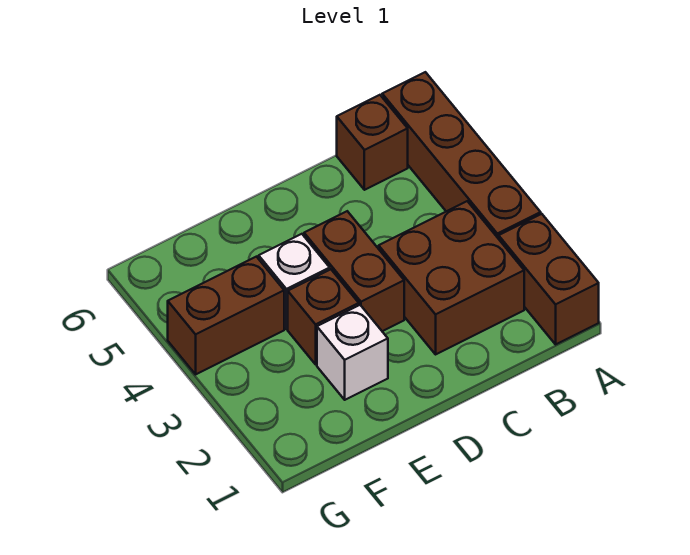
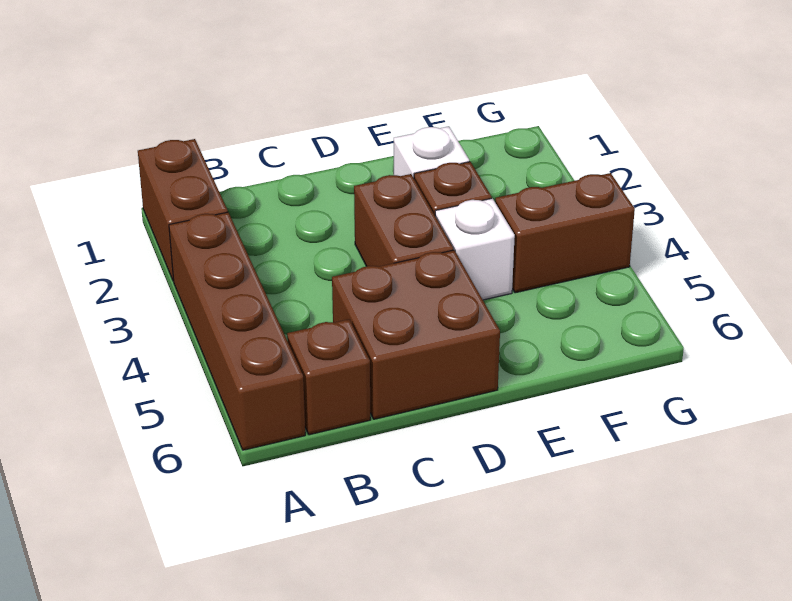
brown brick B2:C3 level 1 -> brown brick C5:D6 level 1

